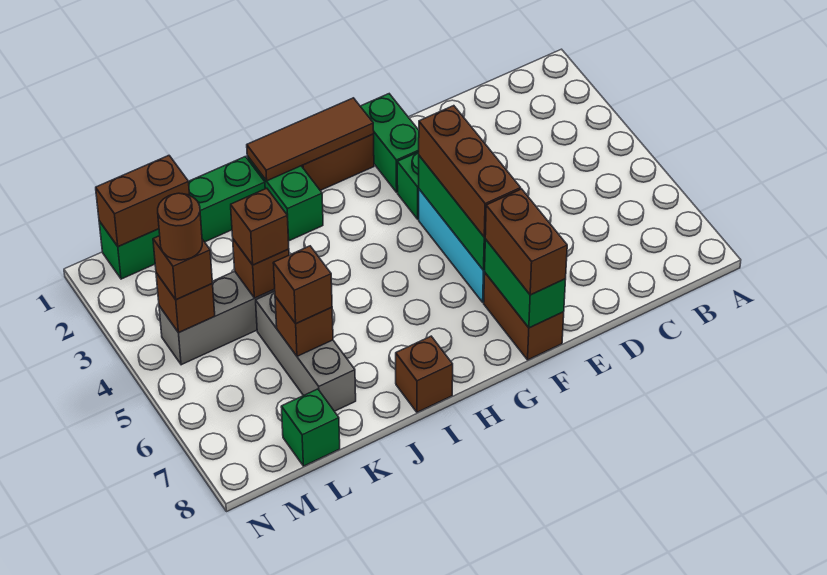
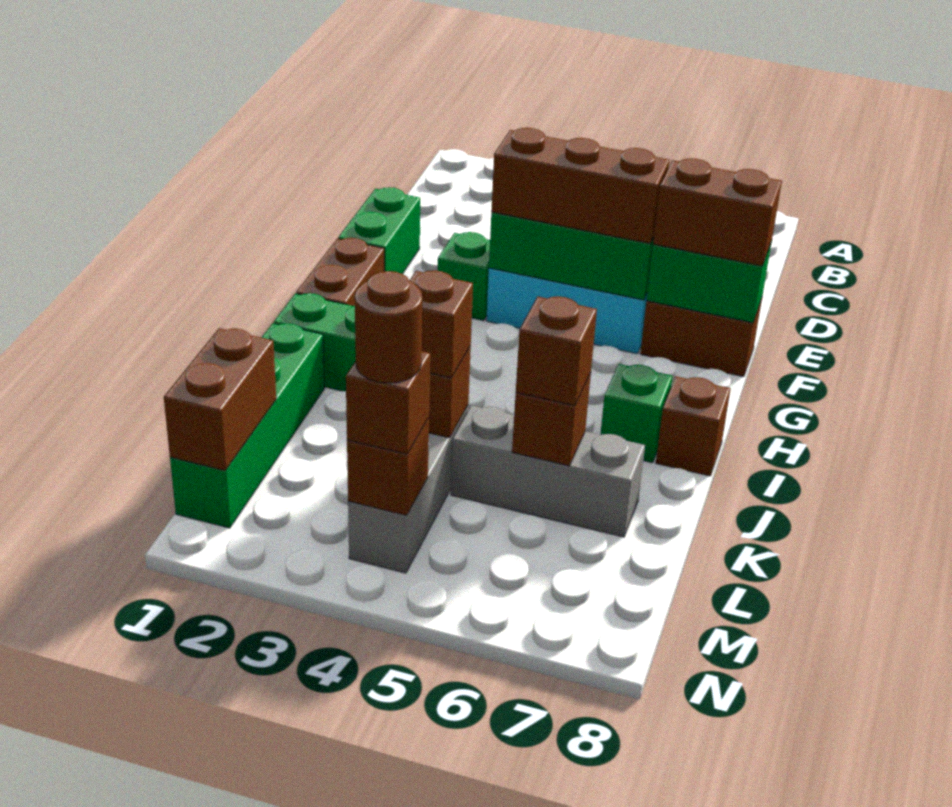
green brick F1:F2 level 1 -> green brick E1:F1 level 1
brown tile G1:I1 level 2 -> none
green brick L8 level 1 -> green brick I7 level 1

